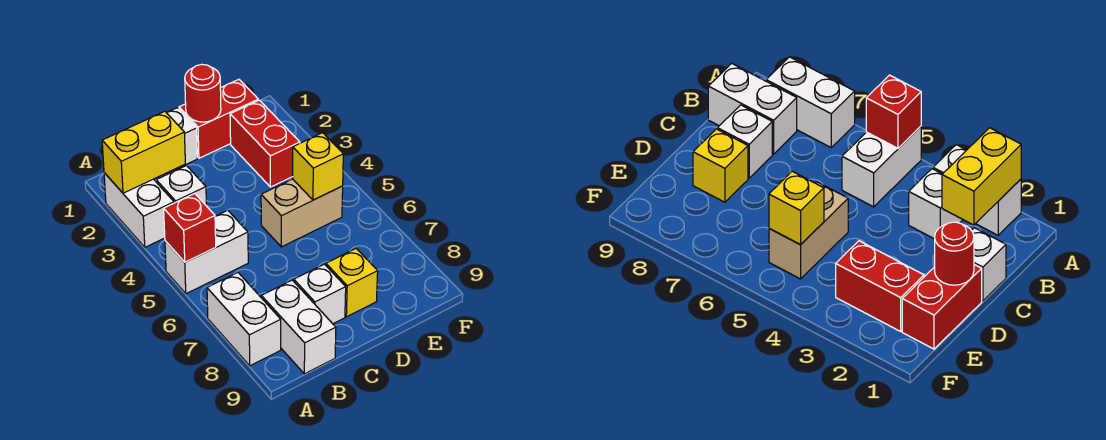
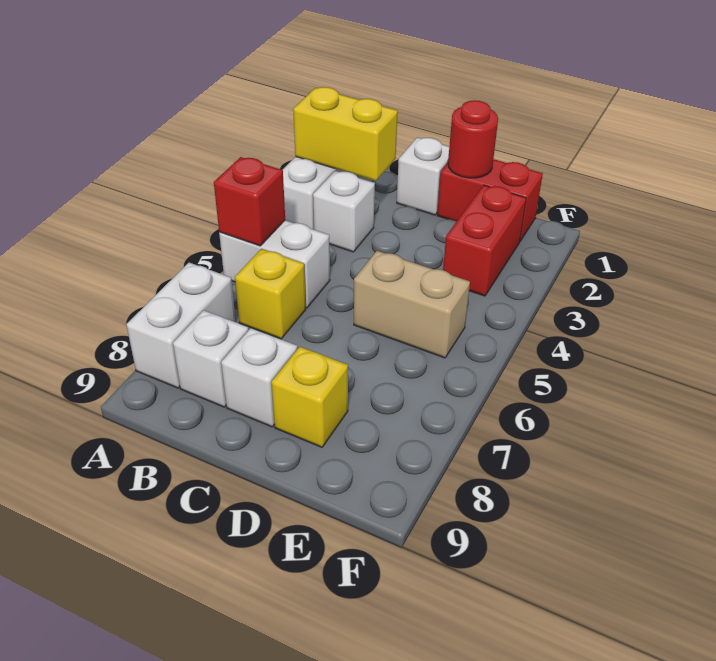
white brick B8:B9 level 1 -> white brick B8 level 1
yellow brick E5 level 2 -> yellow brick B6 level 1

